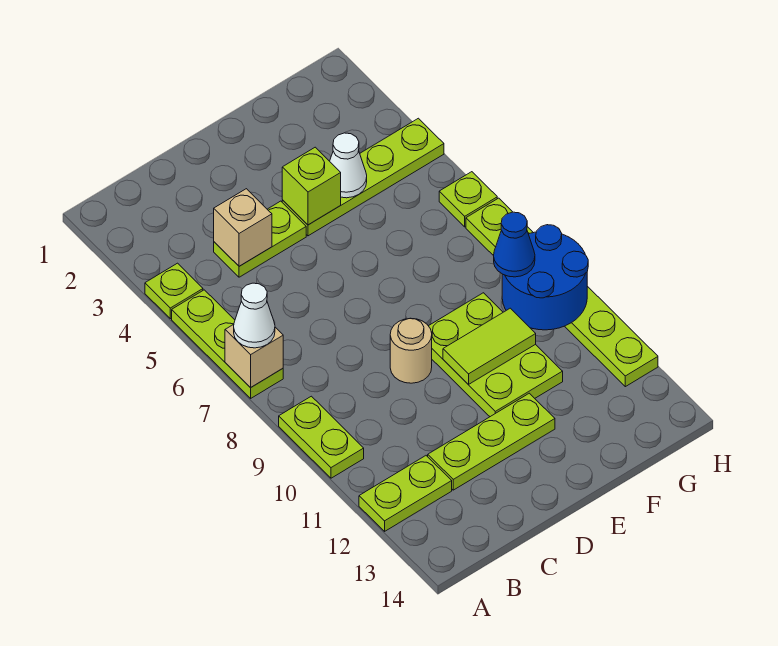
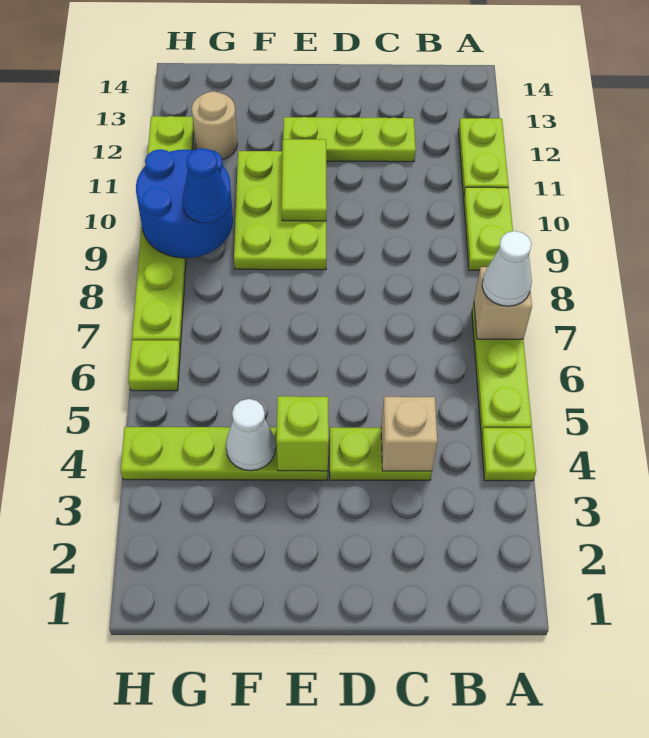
lime plate A12:B12 level 1 -> lime plate A11:A12 level 1
tan round brick D9 level 1 -> tan round brick G12 level 1
lime tile E10:F10 level 2 -> lime tile E10:E11 level 2

